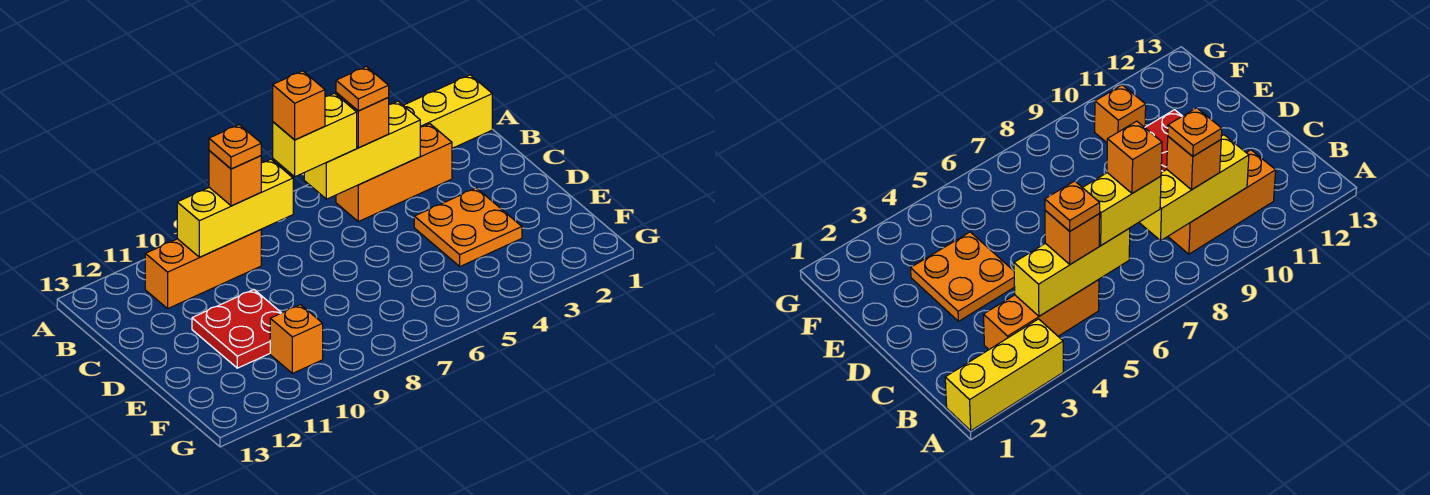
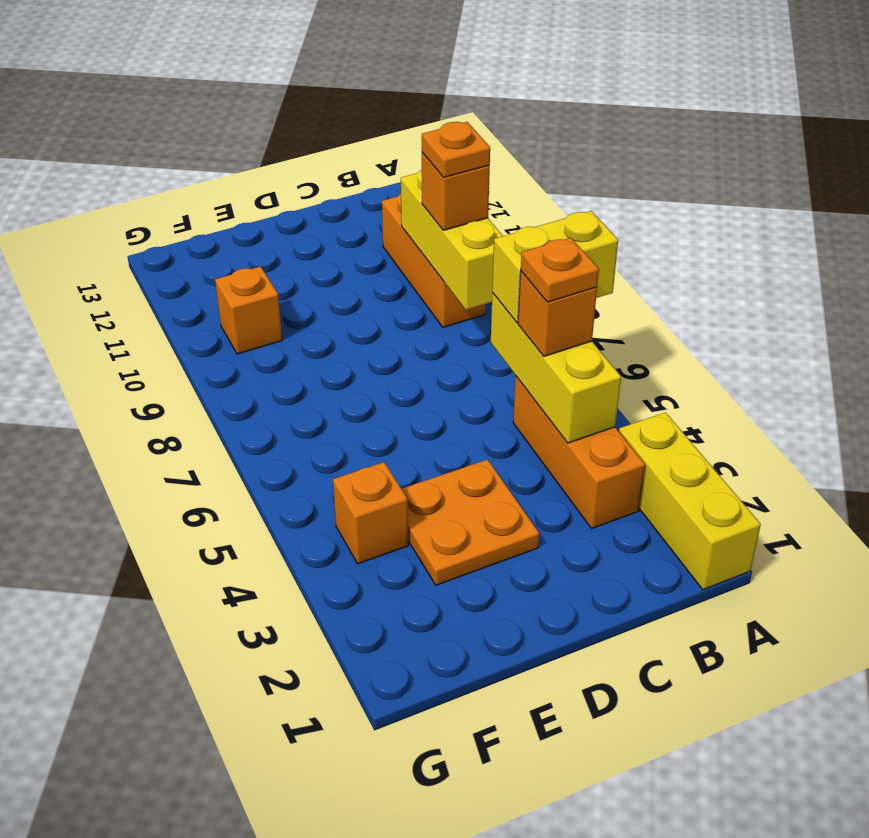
yellow brick B6:B7 level 3 -> yellow brick A6:B6 level 3
orange brick B7 level 4 -> orange brick F4 level 1
red plate D10:E11 level 1 -> none

